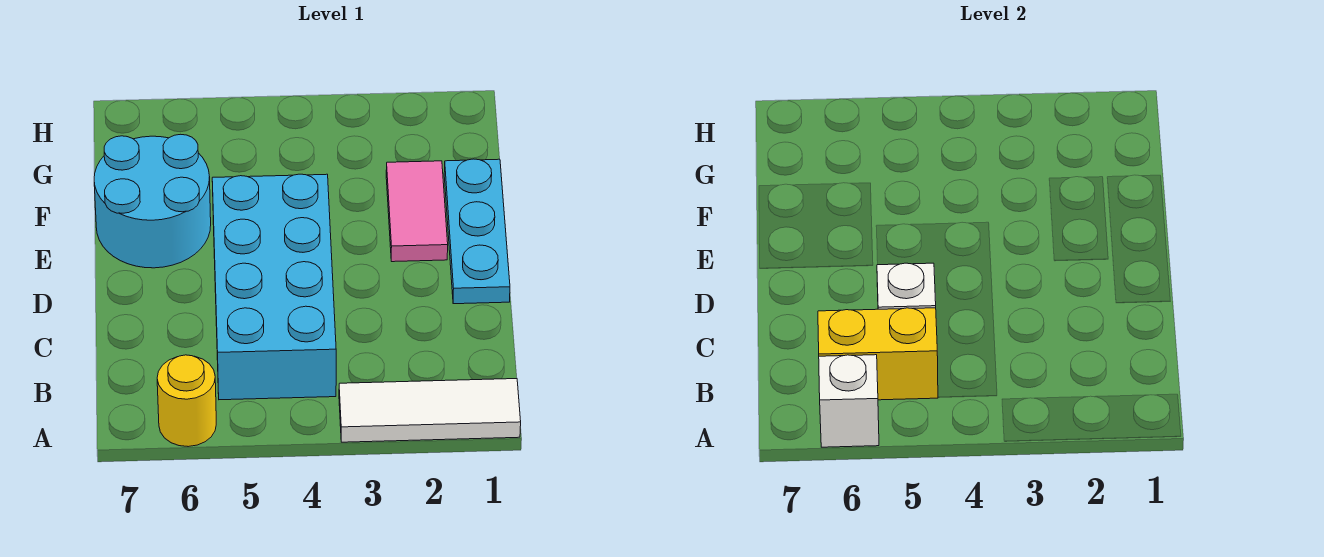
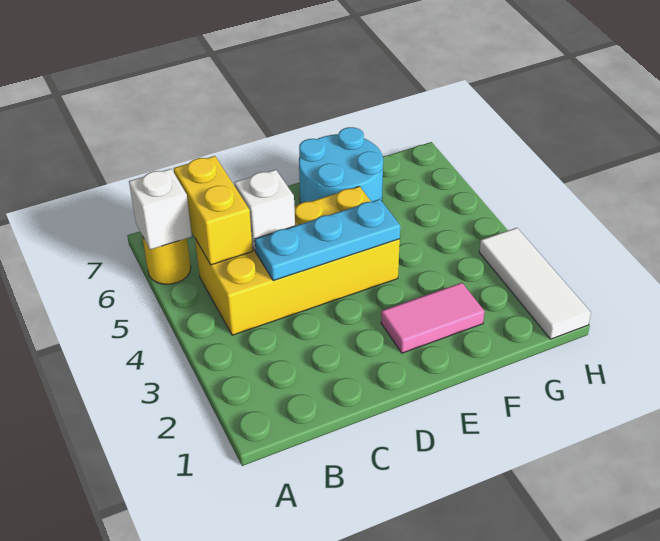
white tile A1:A3 level 1 -> white tile H1:H3 level 1
cyan brick B4:E5 level 1 -> yellow brick B4:E5 level 1
cyan plate D1:F1 level 1 -> cyan plate C4:E4 level 2

